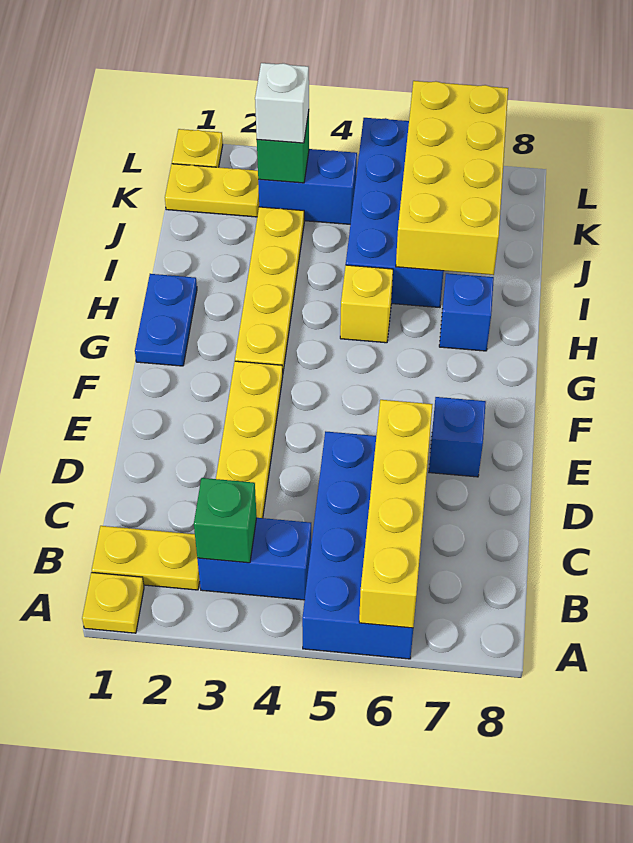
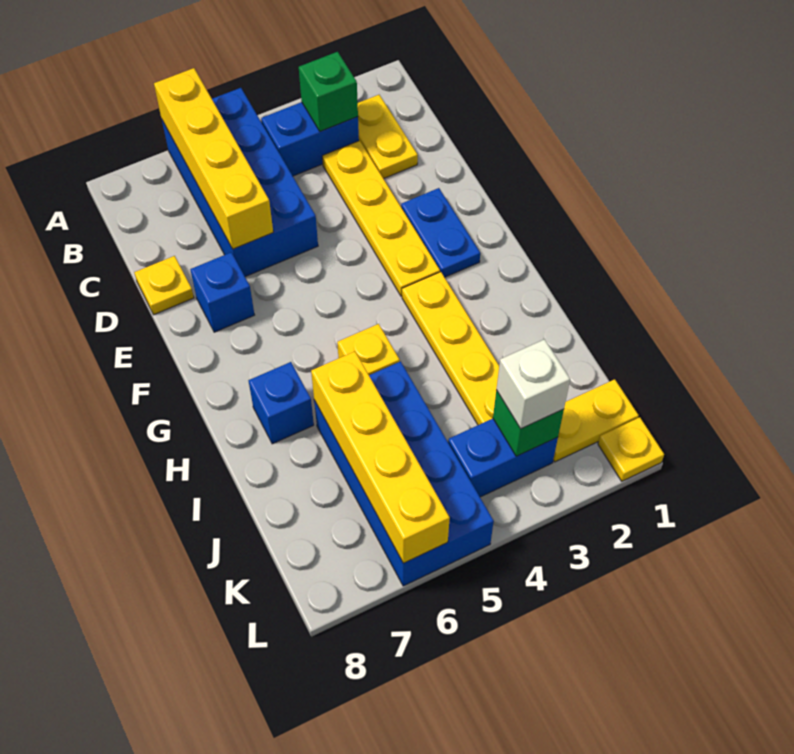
yellow plate A1 level 1 -> yellow plate D8 level 1
yellow plate B1:B2 level 1 -> yellow plate B2:C2 level 1
blue plate G1:H1 level 1 -> blue plate E2:F2 level 1
yellow brick I6:L7 level 2 -> yellow brick I6:L6 level 2

